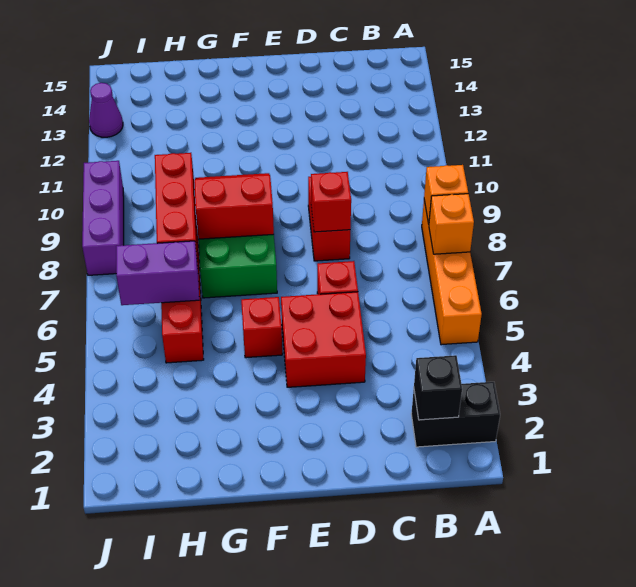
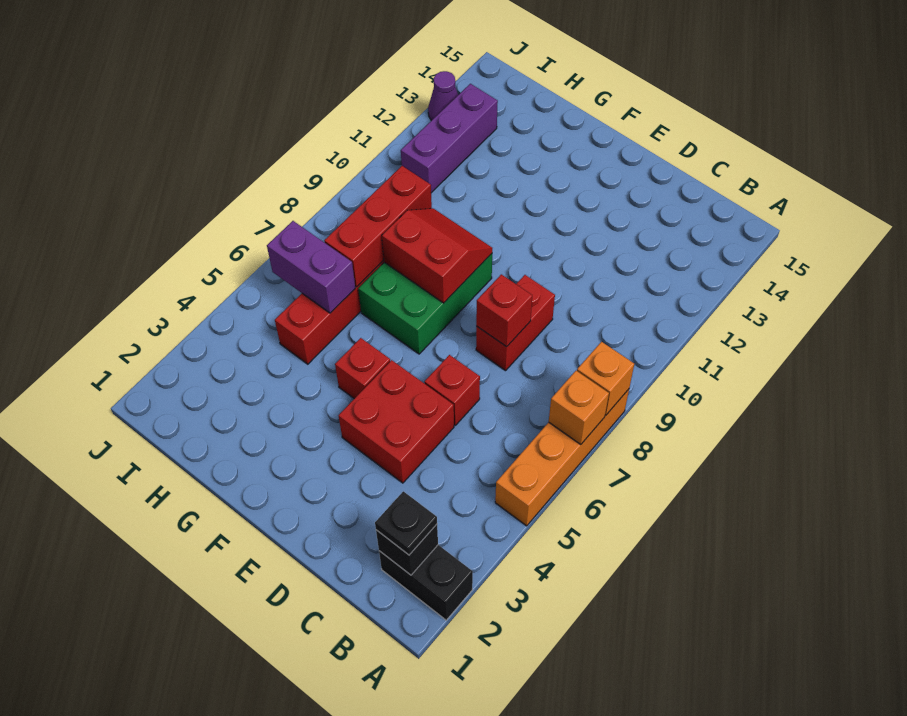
none -> black plate B2 level 3
purple brick J8:J10 level 1 -> purple brick I11:I13 level 1

